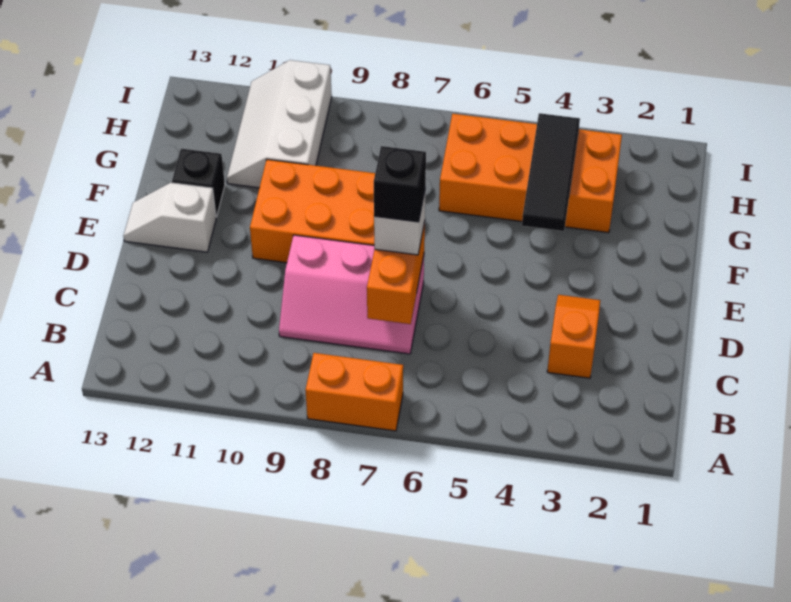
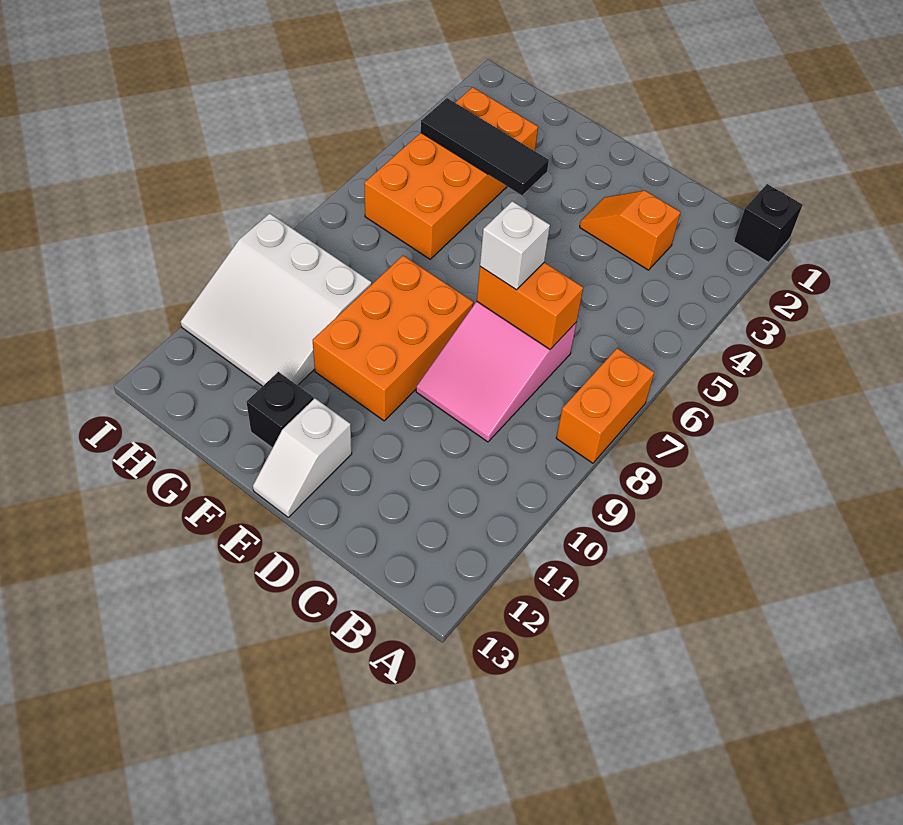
pink slope C7:D9 level 1 top D -> pink slope C7:D9 level 1 top 7
black brick D7 level 4 -> black brick A1 level 1
white slope G10:I11 level 1 top 10 -> white slope G9:I11 level 1 top 9

